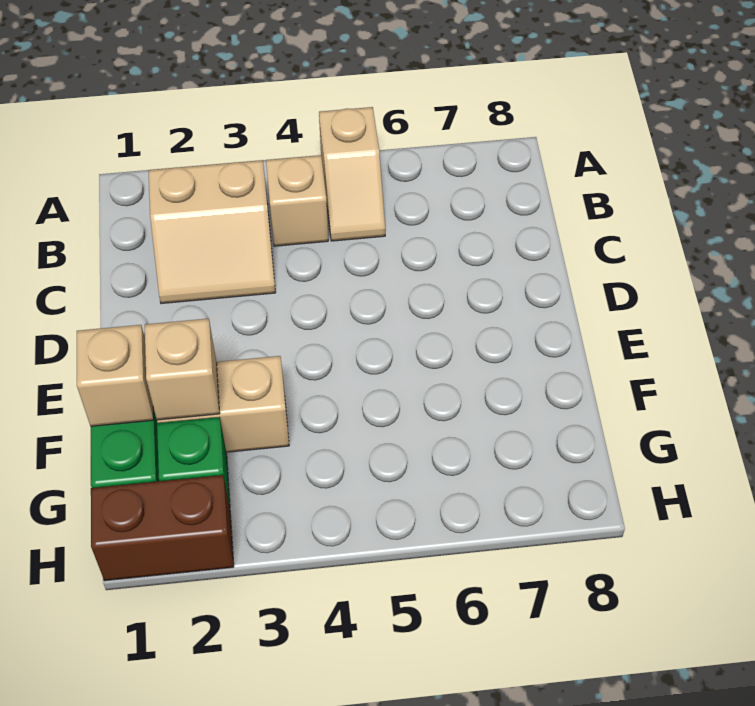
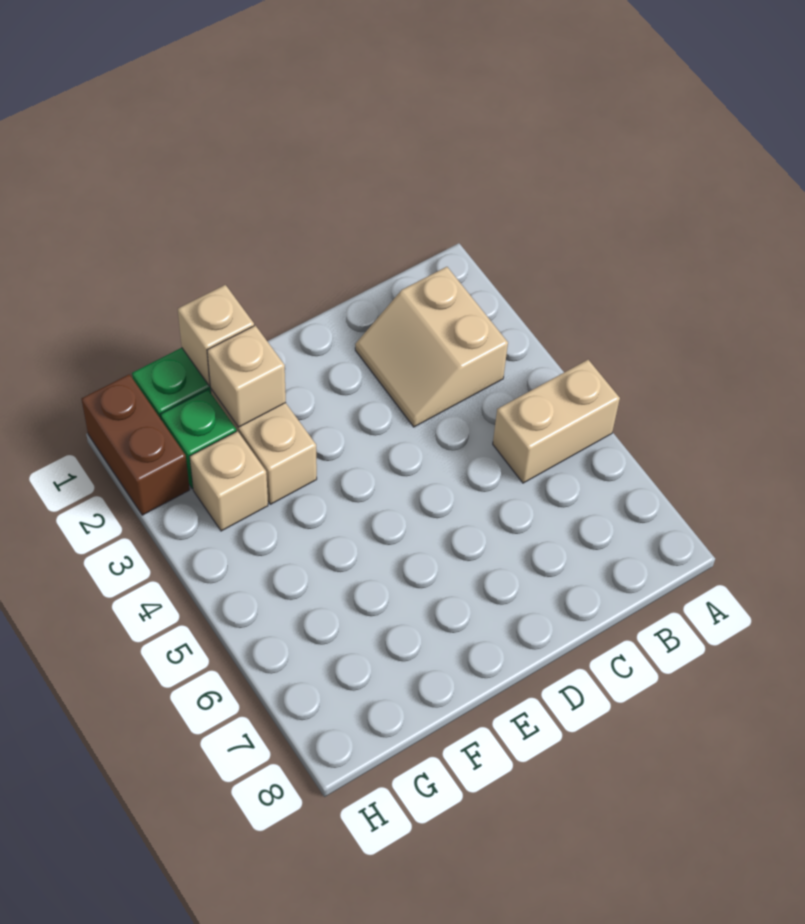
tan slope A5:B5 level 1 top A -> tan brick A5:B5 level 1
tan brick B4 level 1 -> tan brick G3 level 1

